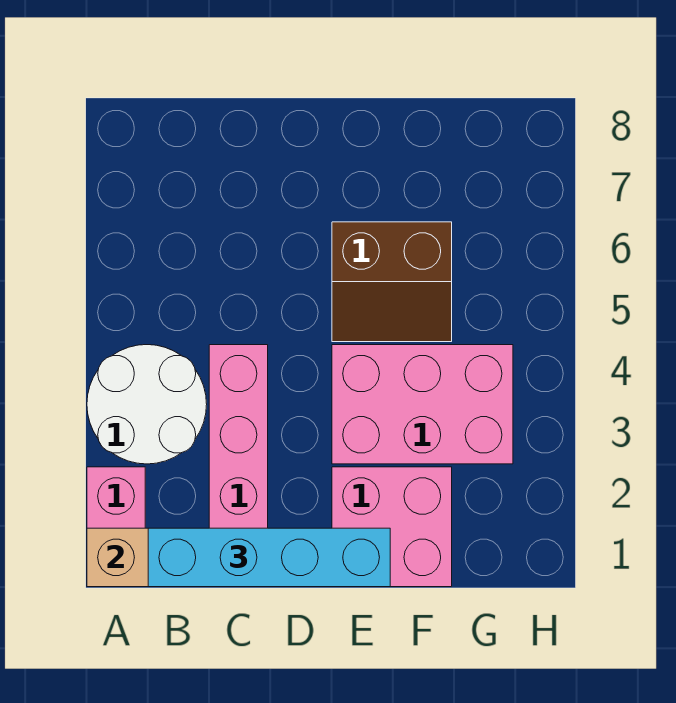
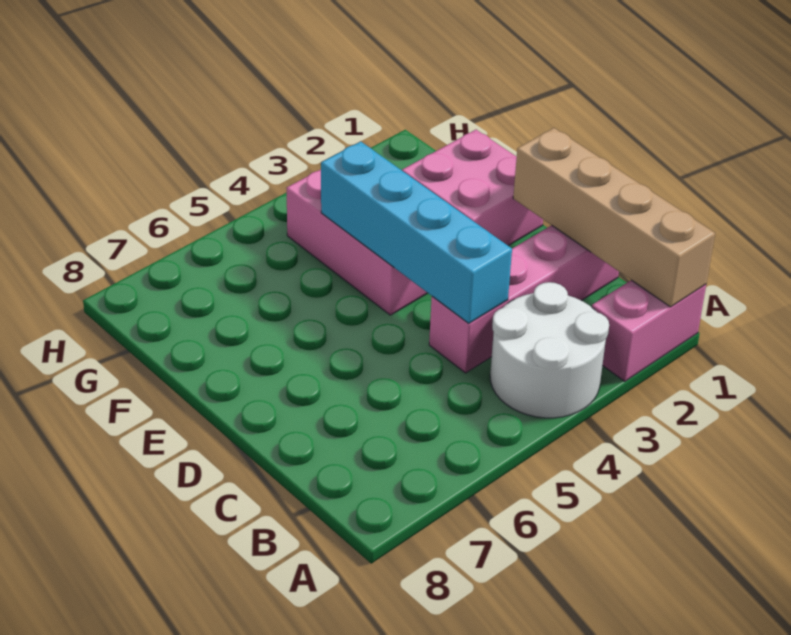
cyan brick B1:E1 level 3 -> cyan brick C4:F4 level 2
brown slope E5:F6 level 1 top 6 -> none

